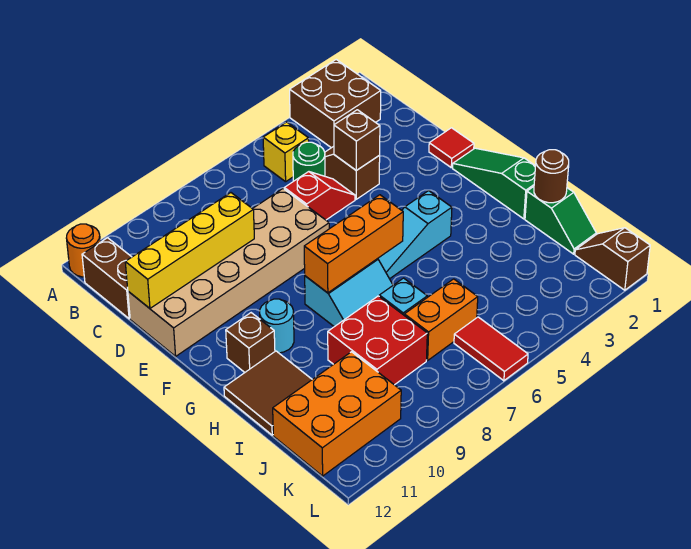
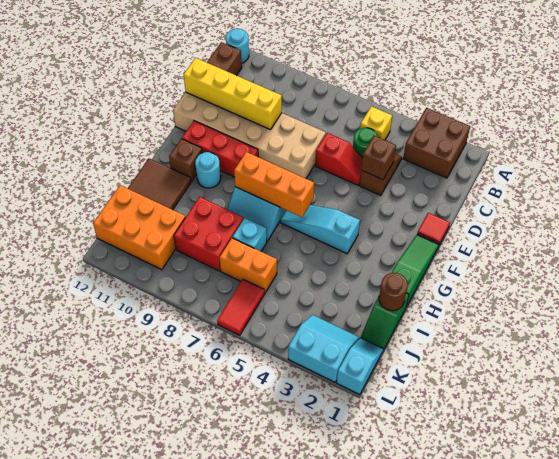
orange round brick A12 level 1 -> cyan round brick A12 level 1
none -> red brick F9:F11 level 1
brown slope K1:L1 level 1 top L -> cyan slope K1:L1 level 1 top L
none -> cyan slope K2:L3 level 1 top L

